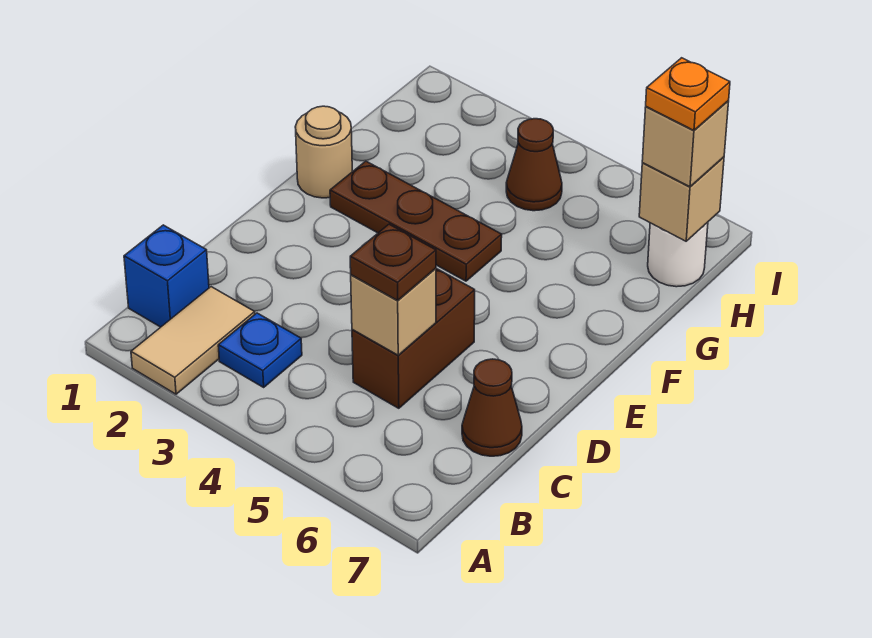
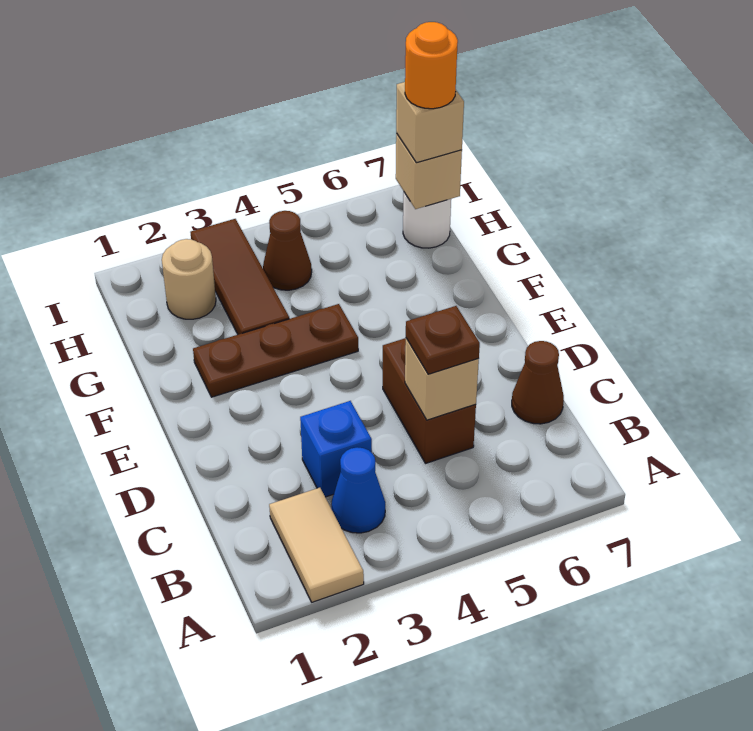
blue brick B1 level 1 -> blue brick C3 level 1
blue plate B3 level 1 -> blue cone B3 level 1
tan round brick F1 level 1 -> tan round brick H2 level 1
none -> brown tile G3:I3 level 1
orange plate H7 level 4 -> orange round brick H7 level 4

